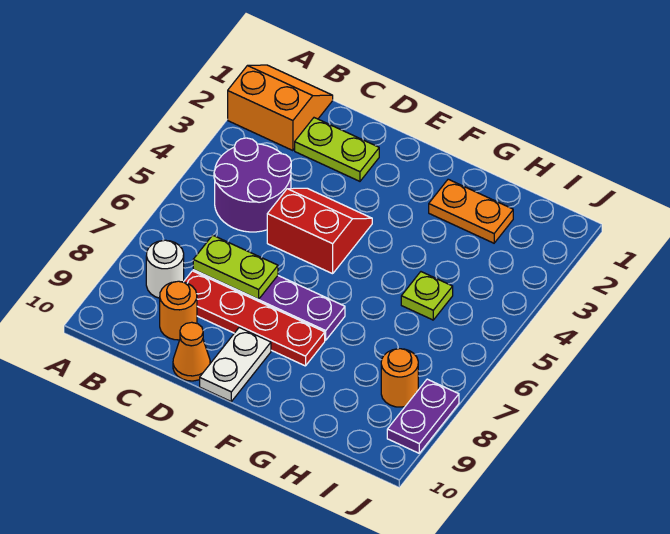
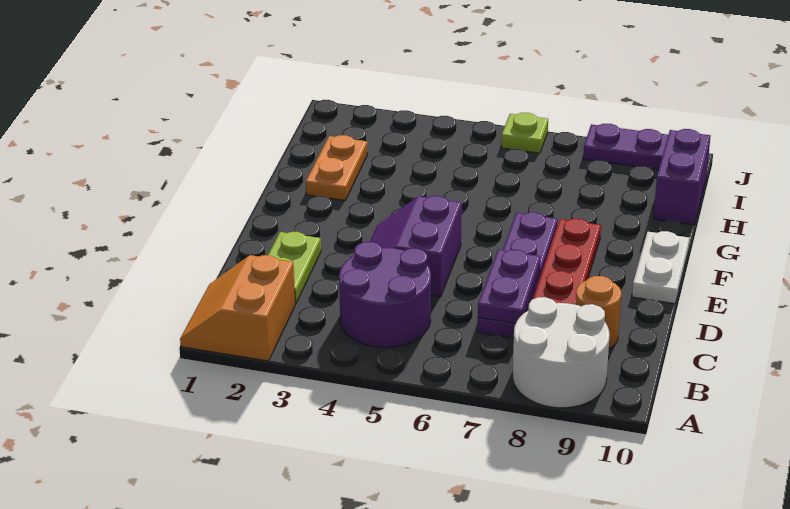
white round brick B8 level 1 -> white round brick A8:B9 level 1
lime plate C7:D7 level 2 -> purple plate C7:D7 level 2
red slope D4:E5 level 1 top 5 -> purple slope D4:E5 level 1 top 5
orange cone D10 level 1 -> none
white plate E9:E10 level 1 -> white plate E10:F10 level 1
lime plate H5 level 1 -> lime plate J6 level 1
none -> purple brick H10:I10 level 1
orange round brick I8 level 1 -> none

